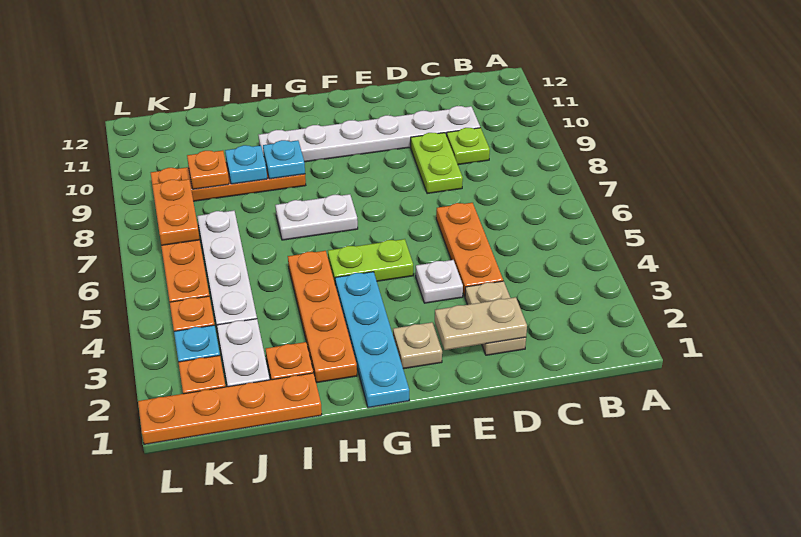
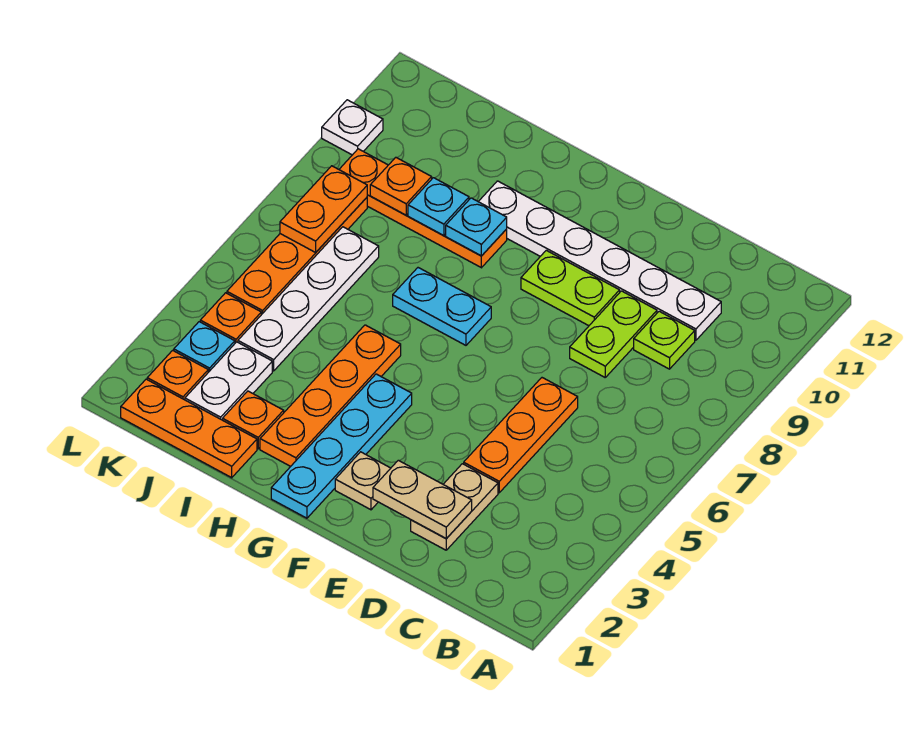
white plate E4 level 1 -> white plate L10 level 1
lime plate F5:G5 level 1 -> lime plate E9:F9 level 1
white plate G7:H7 level 1 -> cyan plate G7:H7 level 1
orange plate I1:L1 level 1 -> orange plate I1:K1 level 1

